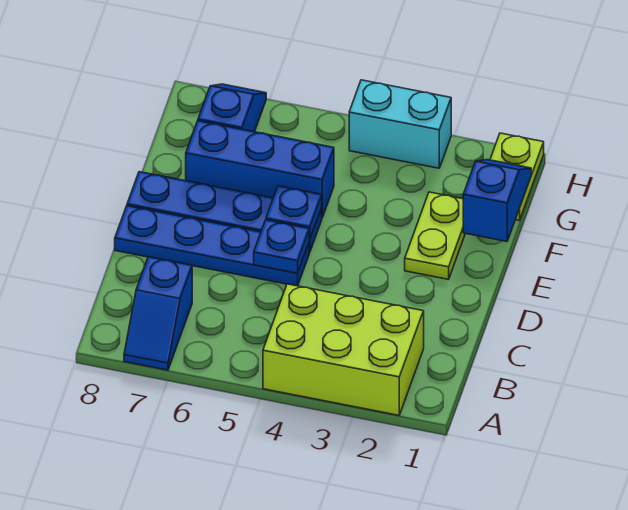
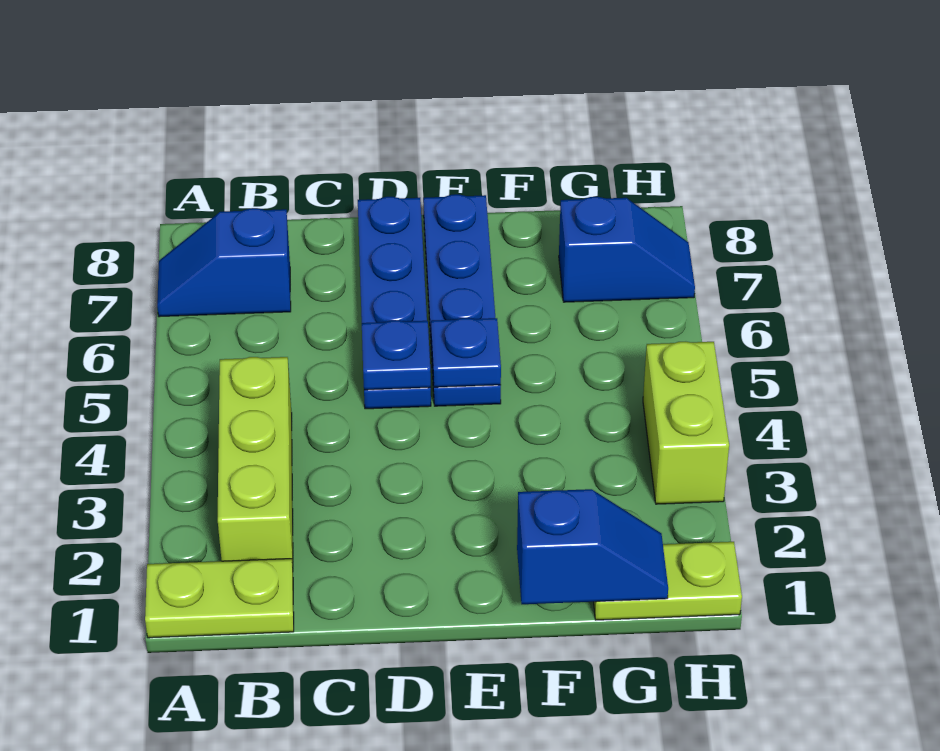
lime brick A2:B4 level 1 -> lime brick B2:B4 level 1
lime plate E2:F2 level 1 -> lime plate A1:B1 level 1
blue brick F5:F7 level 1 -> none
cyan brick H3:H4 level 1 -> lime brick H3:H4 level 1

